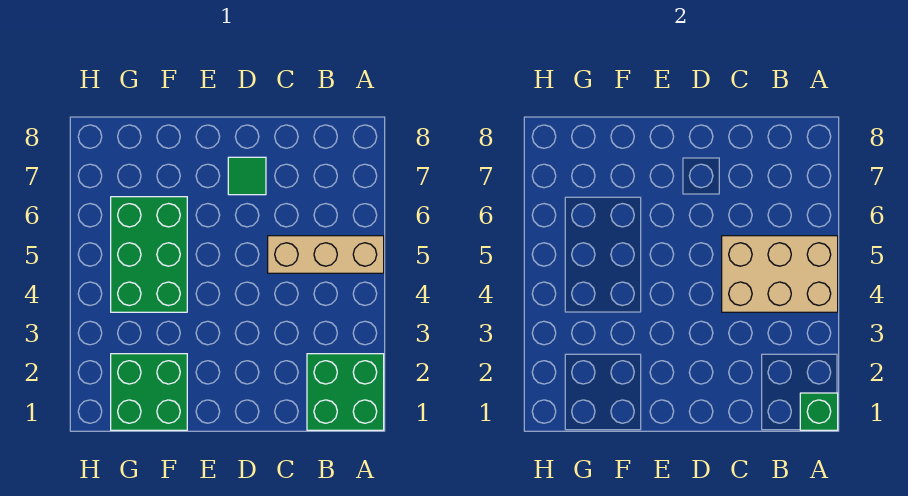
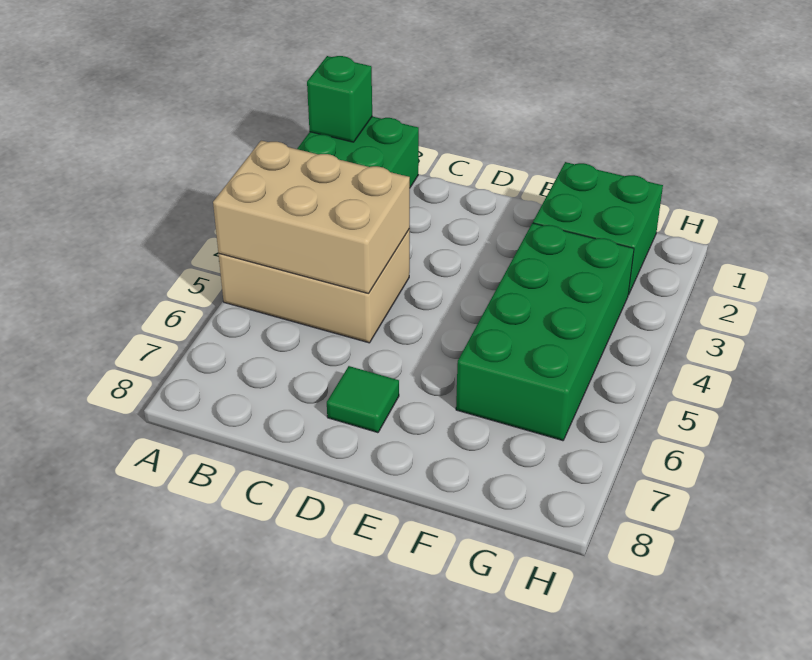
tan brick A5:C5 level 1 -> tan brick A4:C5 level 1
green brick F4:G6 level 1 -> green brick F3:G6 level 1

